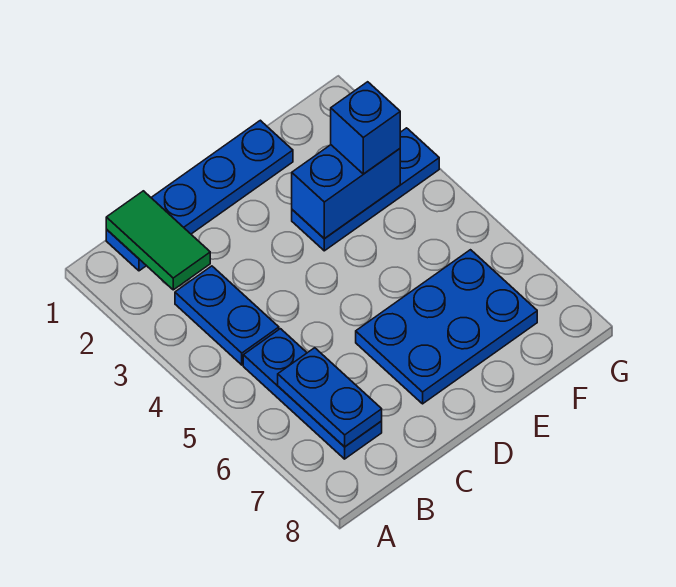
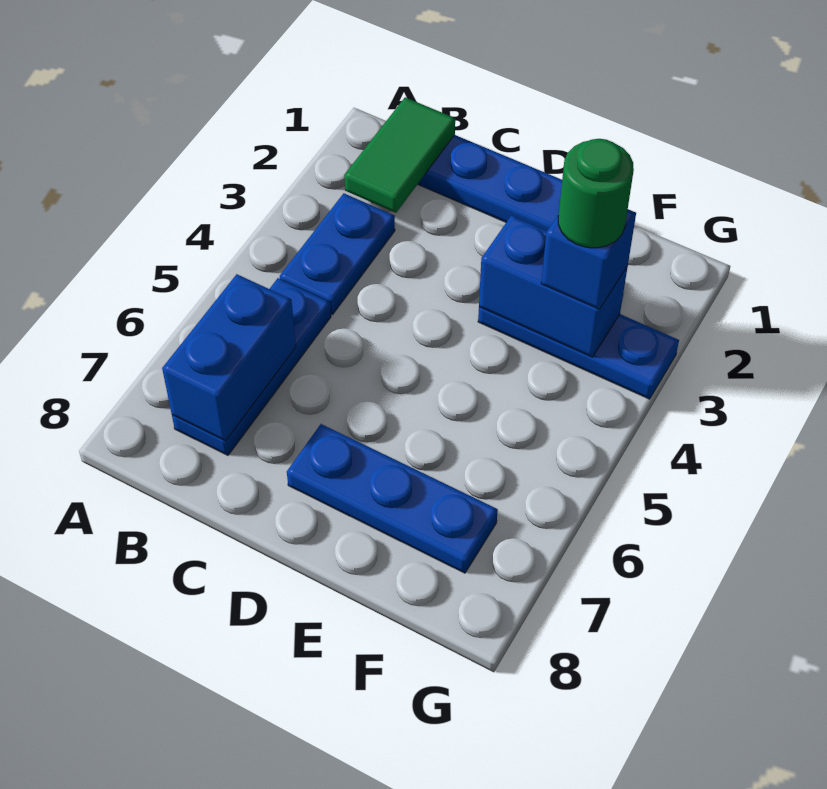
blue plate B6:B7 level 2 -> blue brick B6:B7 level 2
blue plate D6:F7 level 1 -> blue plate D7:F7 level 1
none -> green round brick F3 level 4

